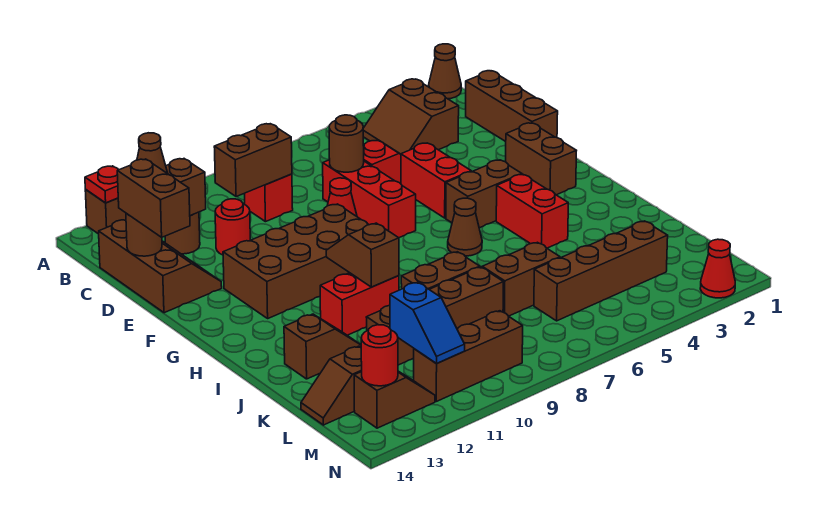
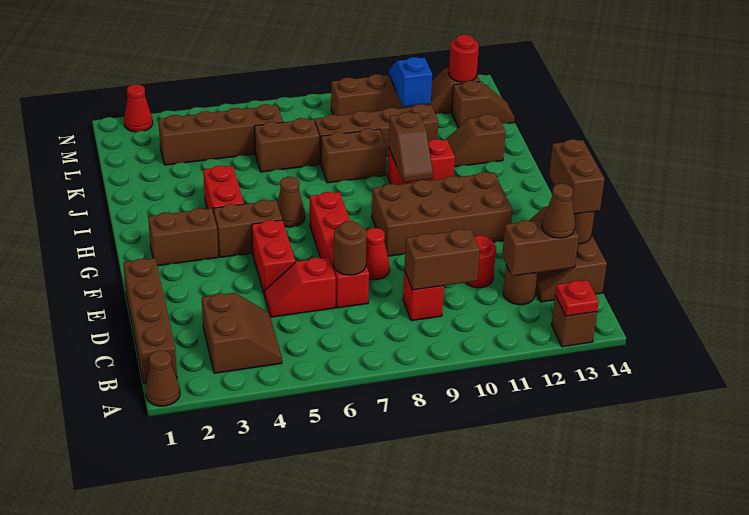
brown brick C1:E1 level 1 -> brown brick B1:E1 level 1
red brick D7:F7 level 1 -> red brick D7:G7 level 1
brown brick F2:G2 level 1 -> brown brick G2:G3 level 1

